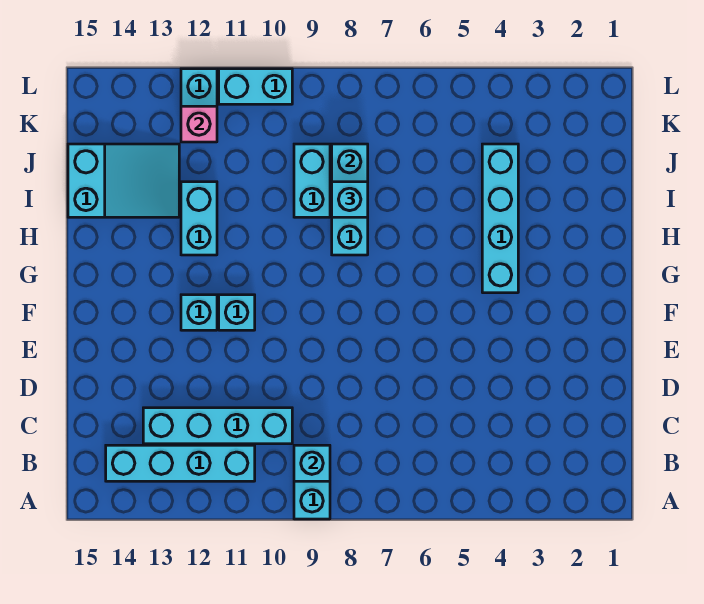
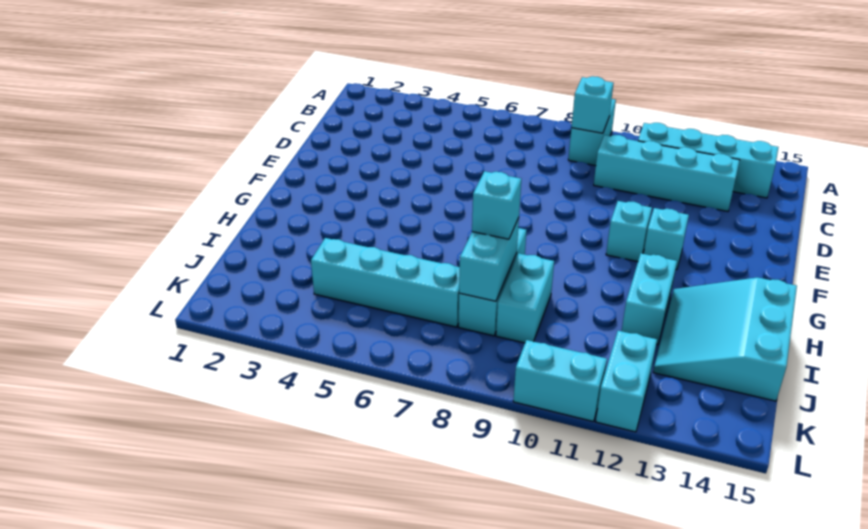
cyan brick G4:J4 level 1 -> cyan brick J4:J7 level 1
cyan slope I13:J15 level 1 top 15 -> cyan slope H13:J15 level 1 top 15
pink brick K12 level 2 -> none

